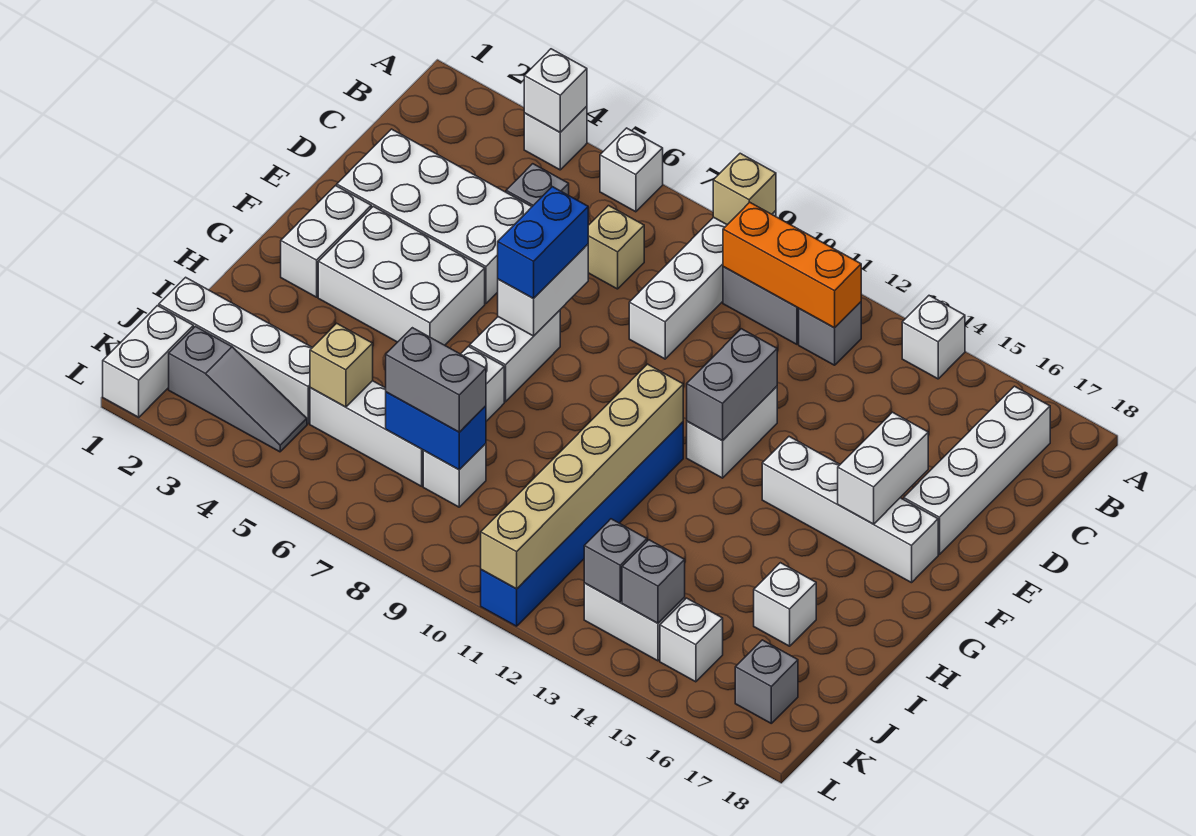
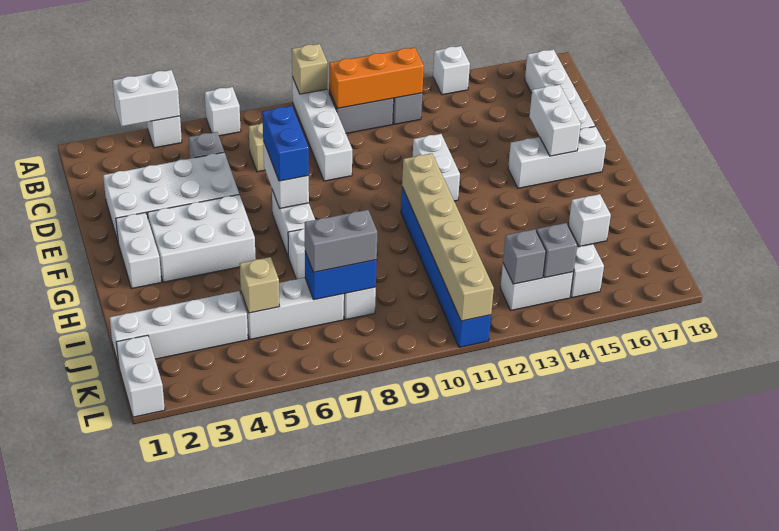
white brick A4 level 2 -> white brick A3:A4 level 2
grey brick E12:F12 level 2 -> none
white brick F14:F17 level 1 -> white brick F15:F17 level 1
grey slope K2:K4 level 1 top 2 -> none
grey brick K17 level 1 -> none

